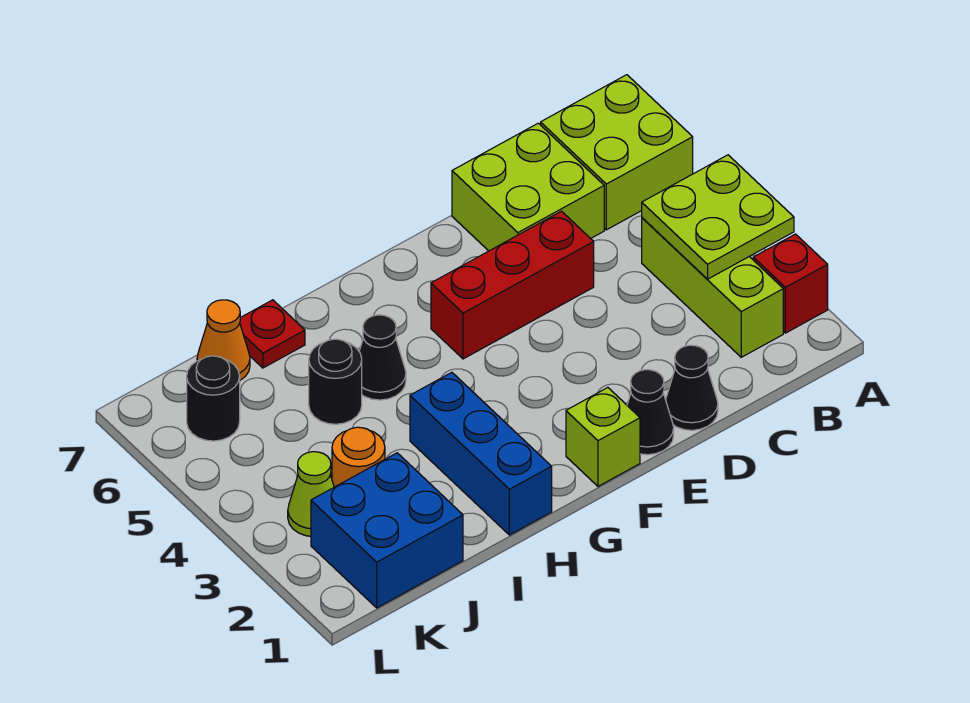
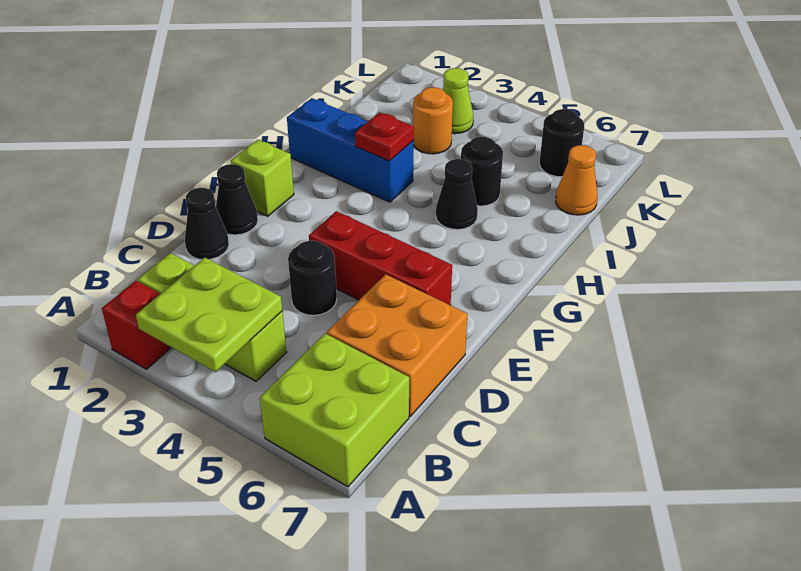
lime brick C6:D7 level 1 -> orange brick C6:D7 level 1
none -> black round brick D4 level 1
red brick D5:F5 level 1 -> red brick E4:E6 level 1
red plate I7 level 1 -> red plate H3 level 2
blue brick J1:K2 level 1 -> none

